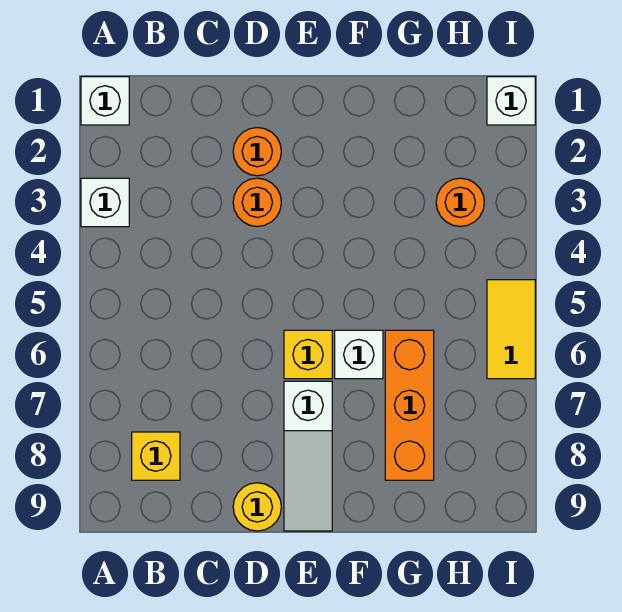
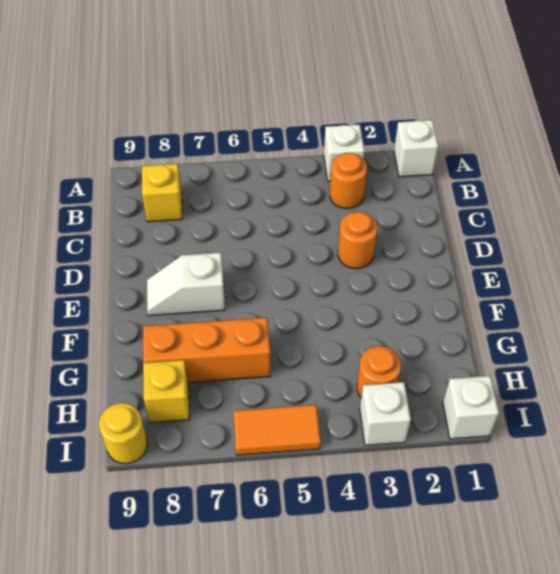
orange round brick D2 level 1 -> orange round brick B3 level 1
yellow round brick D9 level 1 -> yellow round brick I9 level 1
yellow brick E6 level 1 -> yellow brick H8 level 1
white slope E7:E9 level 1 top 7 -> white slope E7:E8 level 1 top 7
white brick F6 level 1 -> white brick I3 level 1
yellow tile I5:I6 level 1 -> orange tile I5:I6 level 1

